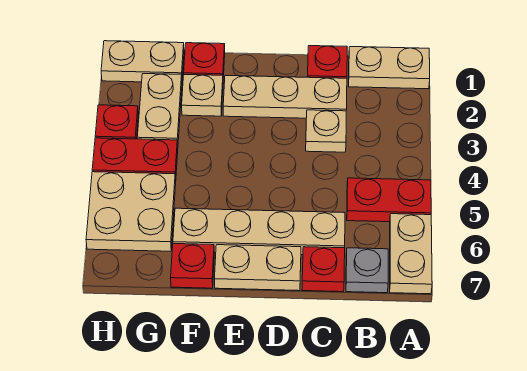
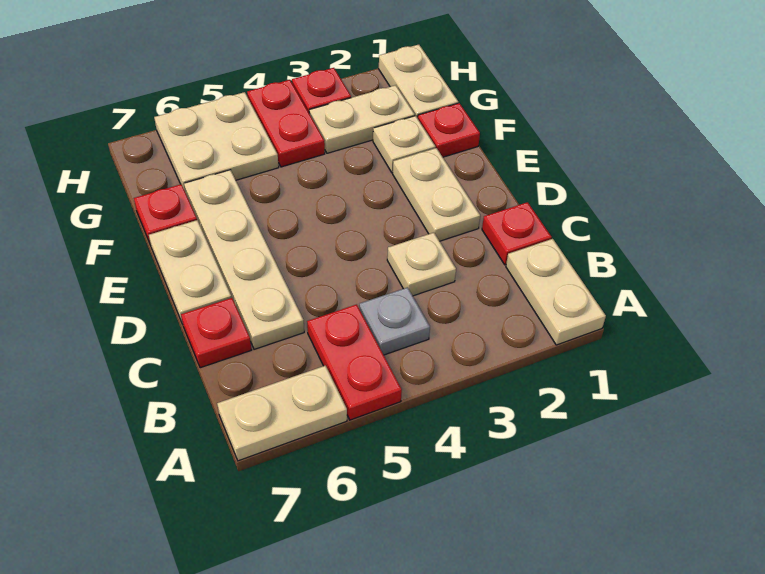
grey plate B7 level 1 -> grey plate B4 level 1
tan plate C2:E2 level 1 -> tan plate D2:E2 level 1

